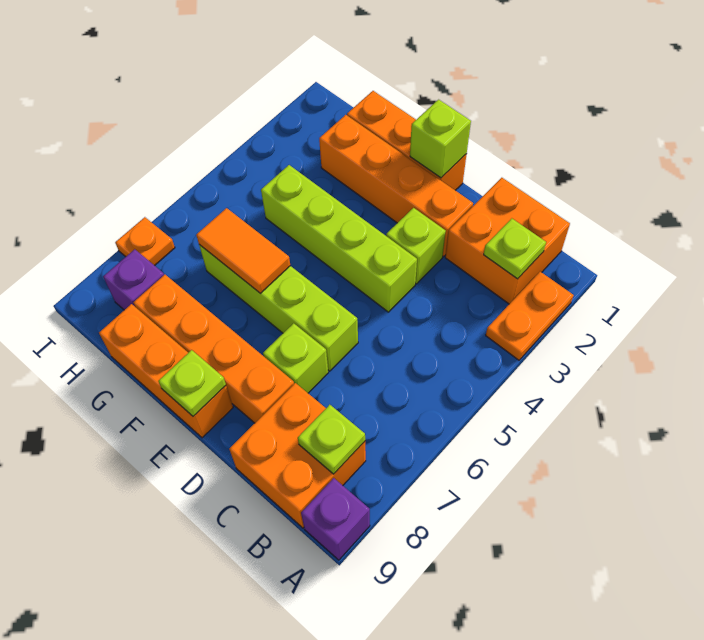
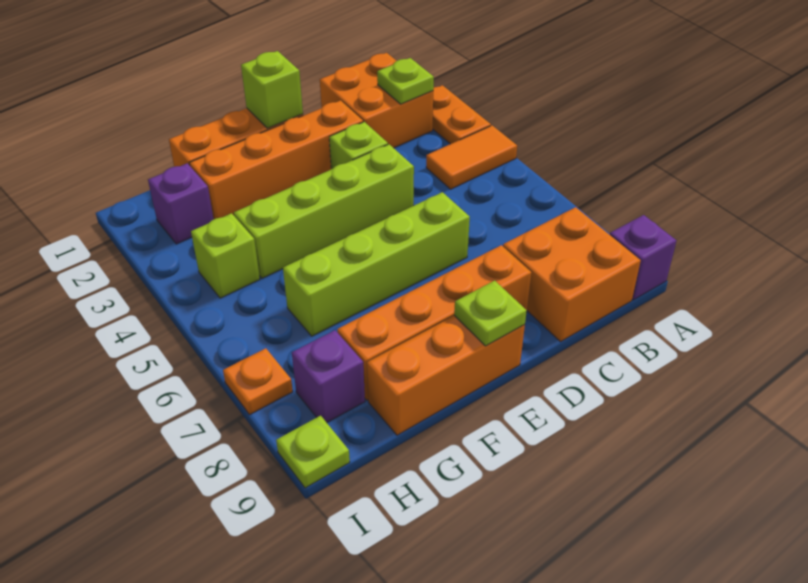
lime plate B8 level 2 -> lime plate I9 level 1
lime brick D7 level 1 -> lime brick H4 level 1
orange tile F6:G6 level 2 -> orange tile A4:B4 level 1
none -> purple brick H2 level 1

